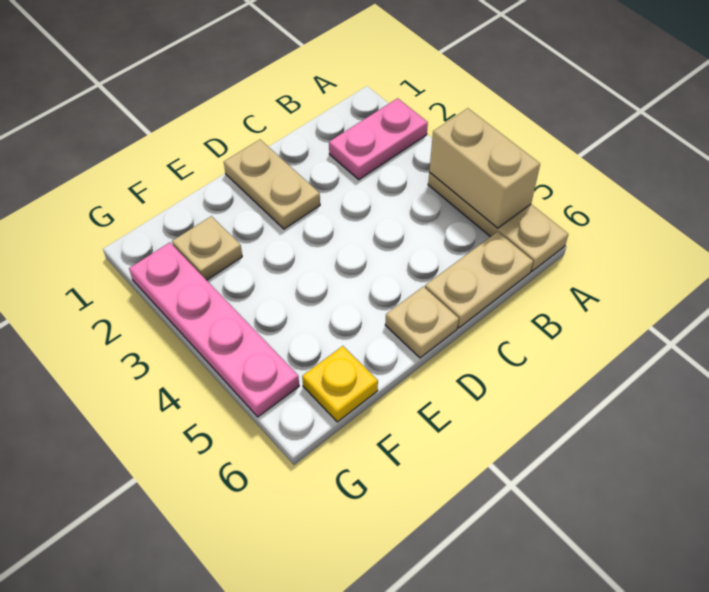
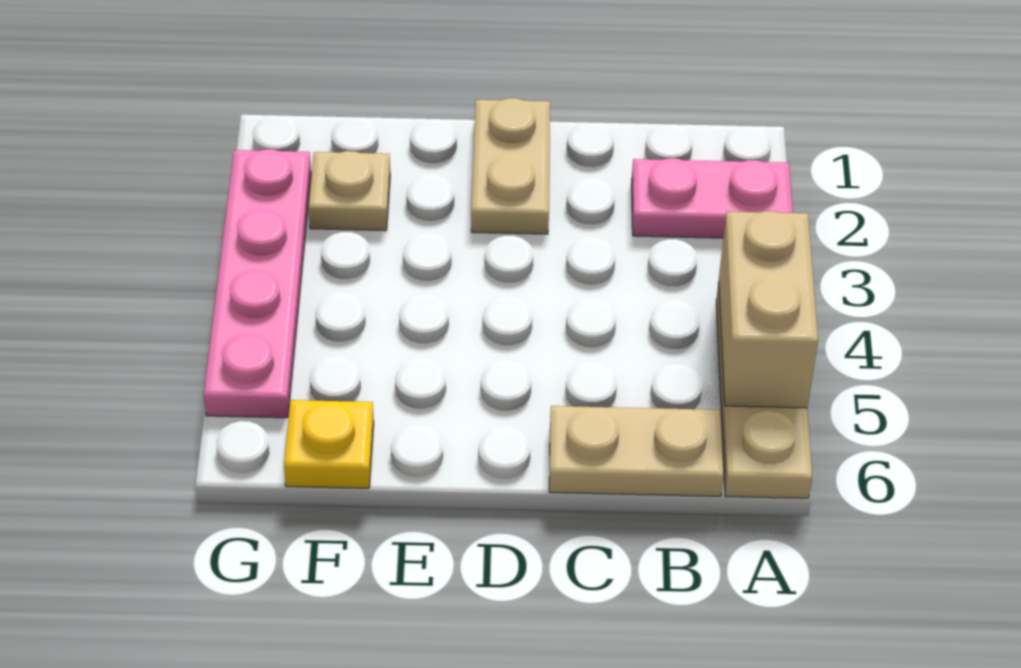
tan plate D6 level 1 -> none

